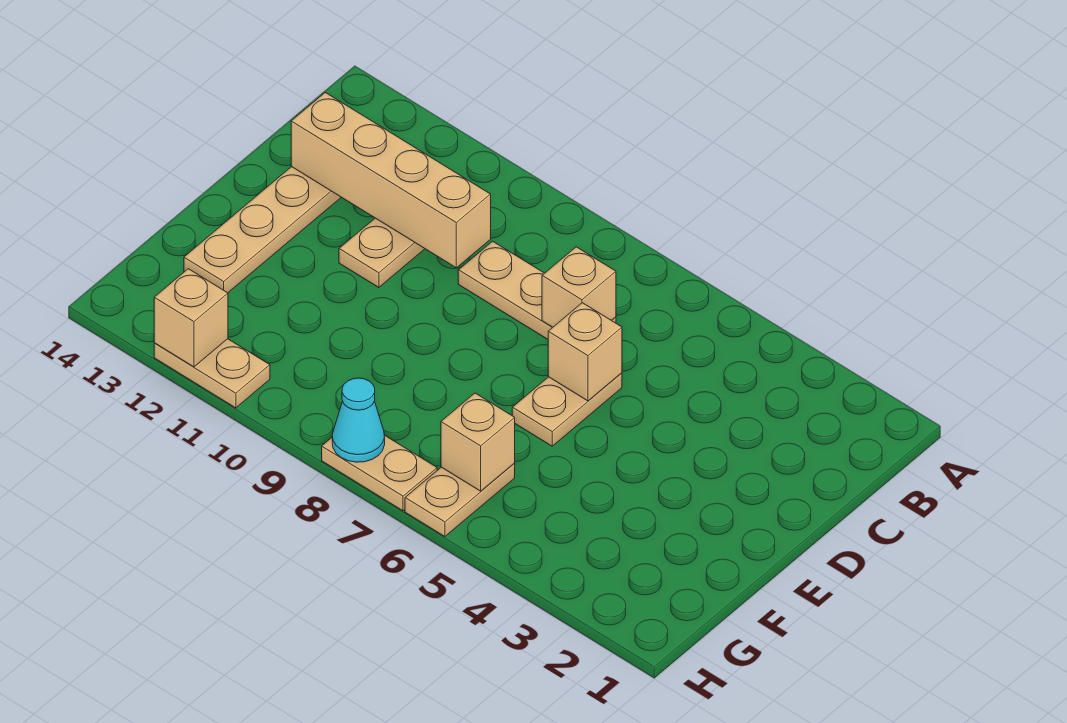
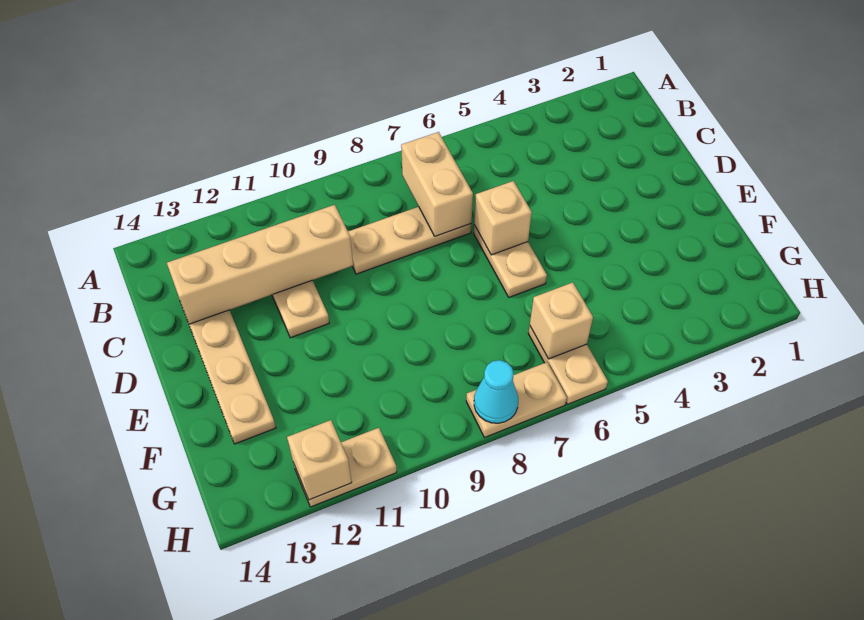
tan brick C7 level 2 -> tan brick B7:C7 level 2

